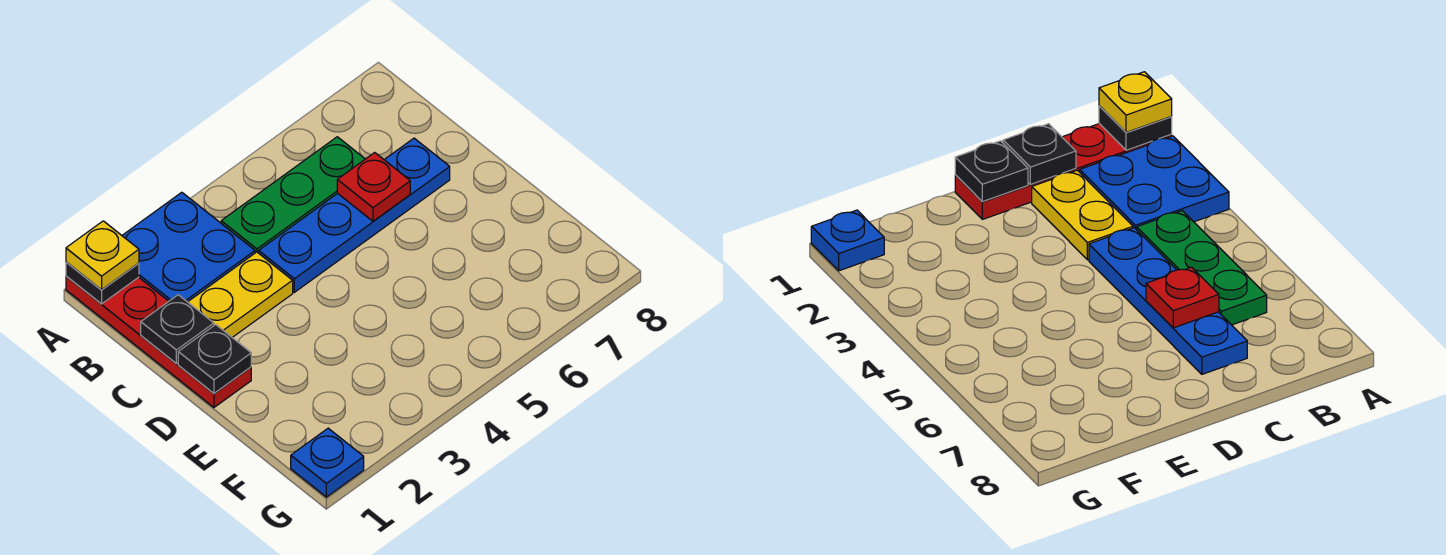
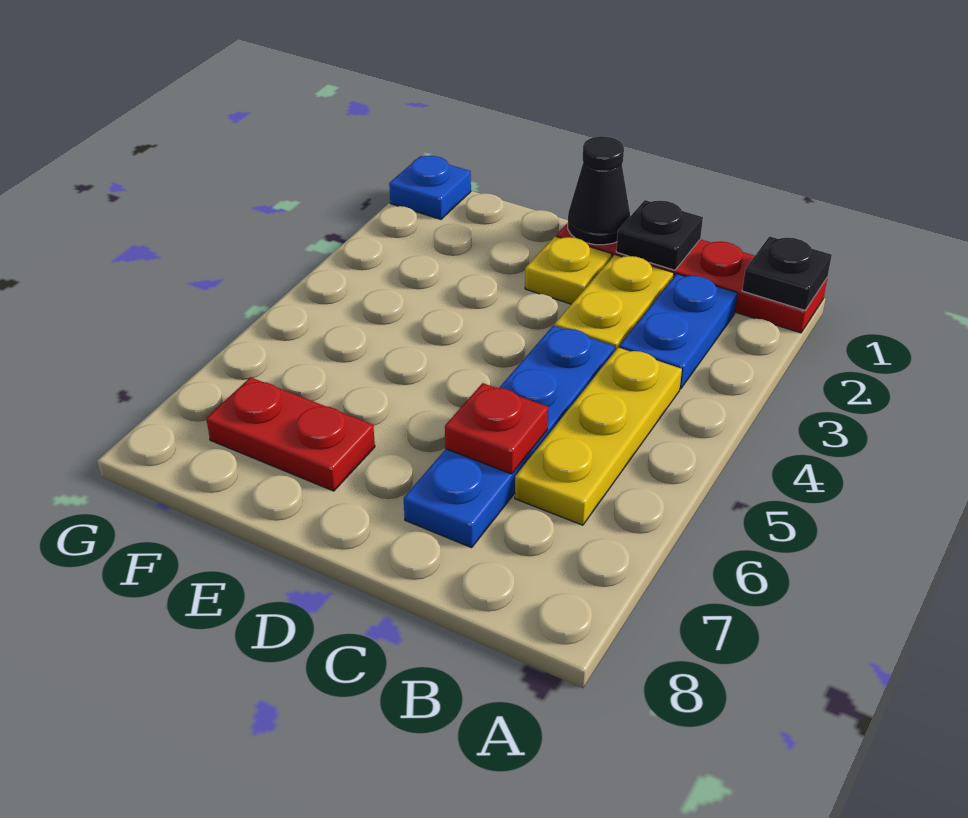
yellow plate A1 level 3 -> yellow plate D2 level 1
blue plate A2:B3 level 1 -> blue plate B2:B3 level 1
green plate B4:B6 level 1 -> yellow plate B4:B6 level 1
black plate D1 level 2 -> black cone D1 level 2
none -> red plate E7:F7 level 1

